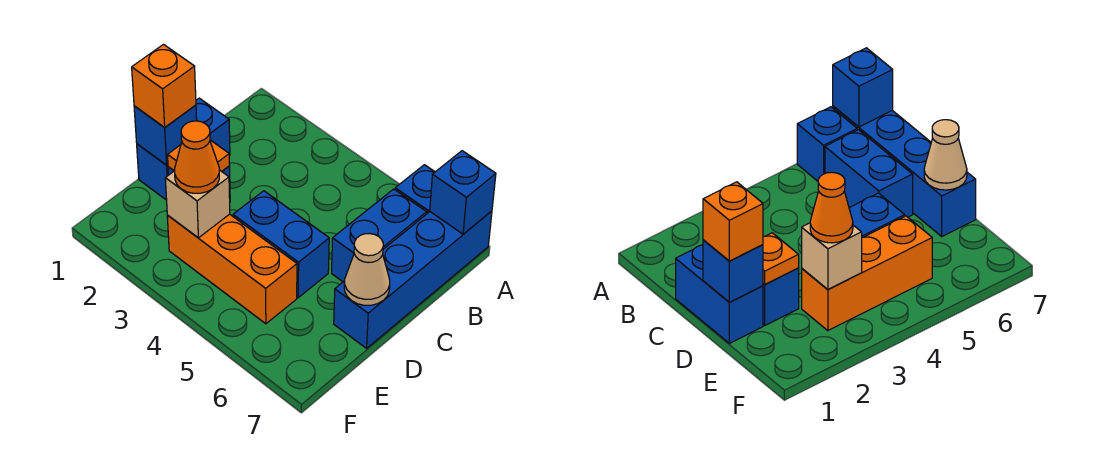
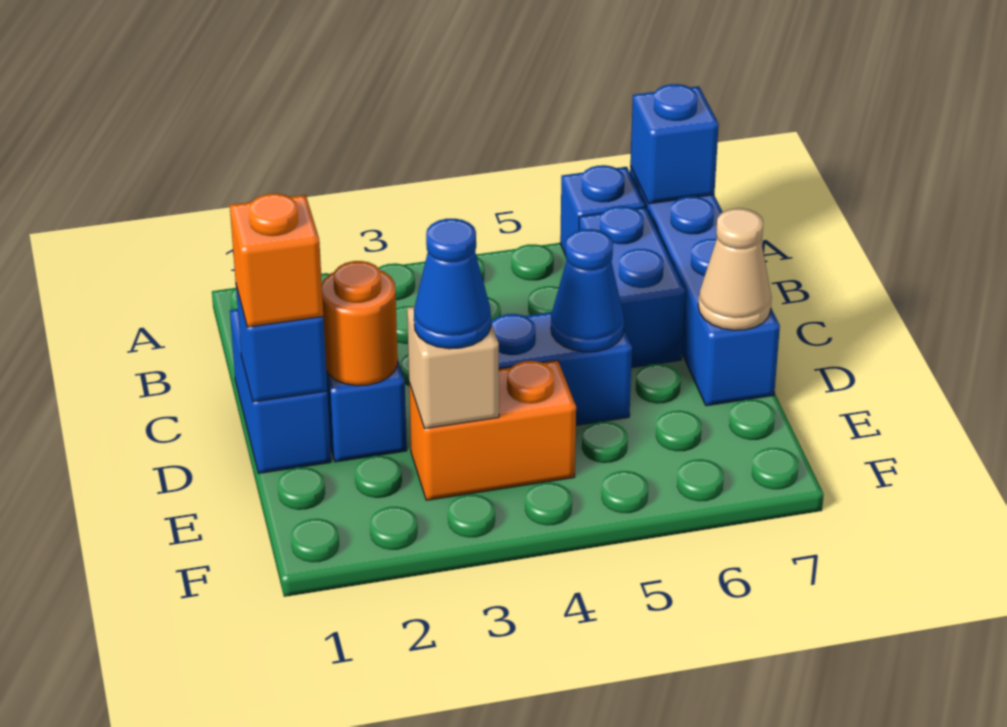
orange plate D2 level 2 -> orange round brick D2 level 2
none -> blue cone D5 level 2
orange brick E3:E5 level 1 -> orange brick E3:E4 level 1
orange cone E3 level 3 -> blue cone E3 level 3

